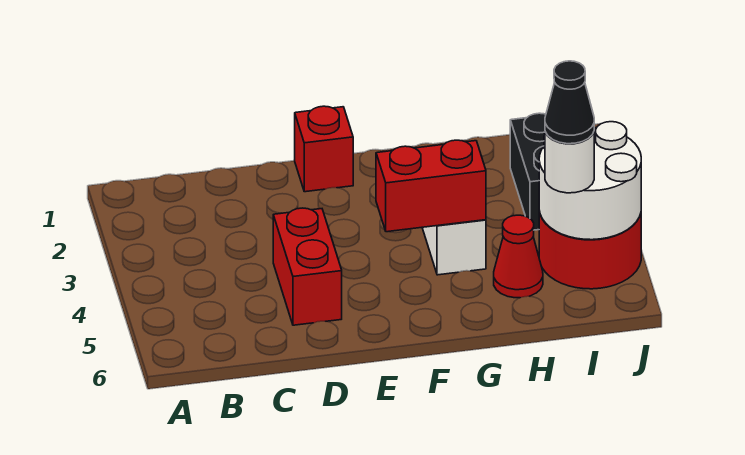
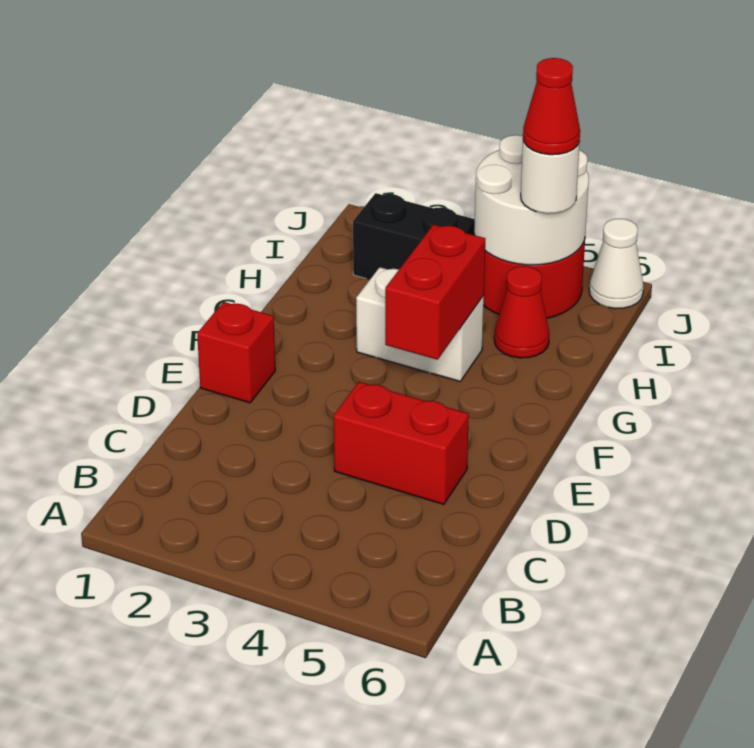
black cone I5 level 4 -> red cone I5 level 4
none -> white cone J6 level 1

